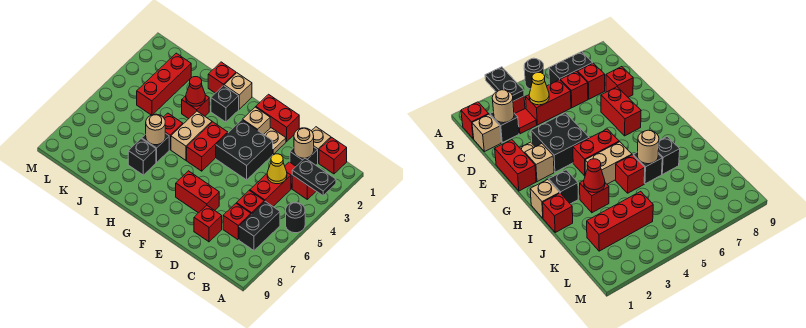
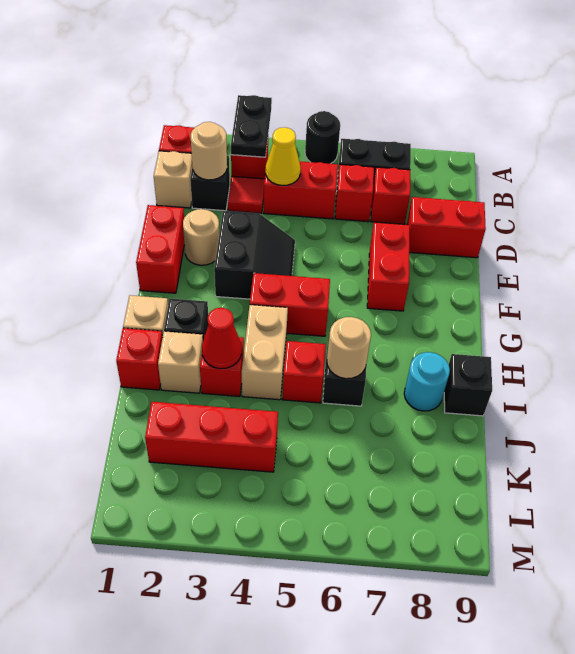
red brick D8 level 1 -> red brick D8:D9 level 1
tan plate E2 level 1 -> tan round brick E2 level 1
black brick E3:F4 level 1 -> black slope E3:F4 level 1 top 3
tan brick F2 level 1 -> tan brick I2 level 1
tan brick H4:H5 level 1 -> tan brick H4:I4 level 1
black brick I7 level 1 -> black brick I9 level 1
none -> cyan round brick I8 level 1

